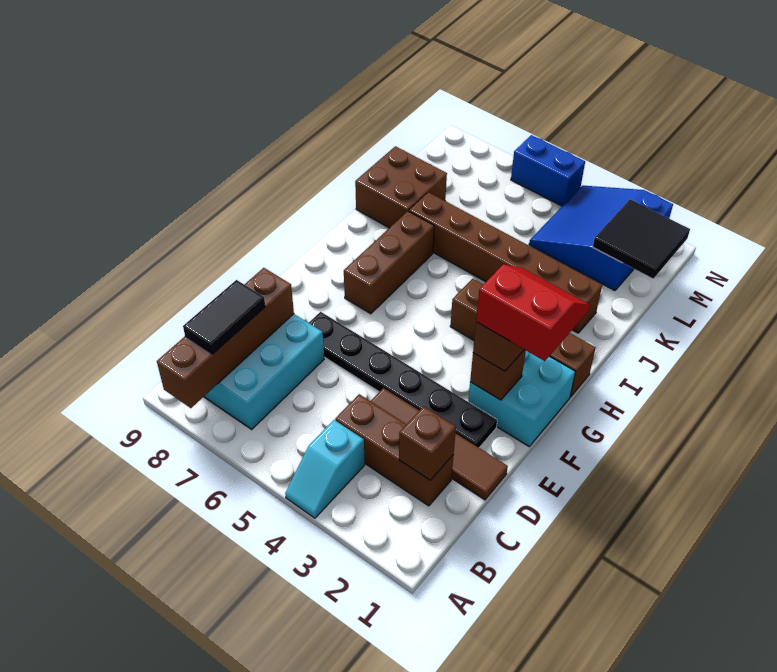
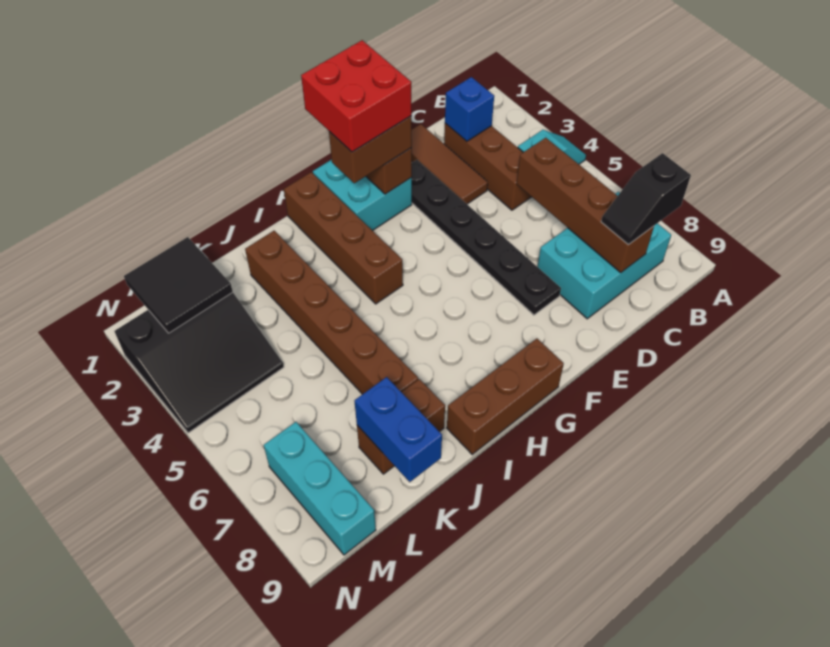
brown brick A8:D8 level 2 -> brown brick C5:C8 level 2
black tile B8:C8 level 3 -> black slope B8:C8 level 3 top B
brown brick C2 level 2 -> blue brick C2 level 2
brown tile D1:D4 level 1 -> brown tile D1:D3 level 1
red slope F1:G2 level 4 top F -> red brick F1:G2 level 4
brown brick G7:I7 level 1 -> brown brick G9:I9 level 1
brown brick J8:K9 level 1 -> brown brick J8:K8 level 1
blue slope L2:N4 level 1 top 2 -> black slope L2:N4 level 1 top 2
none -> cyan brick M7:M9 level 1
blue brick N5:N6 level 1 -> blue brick K8:K9 level 2

